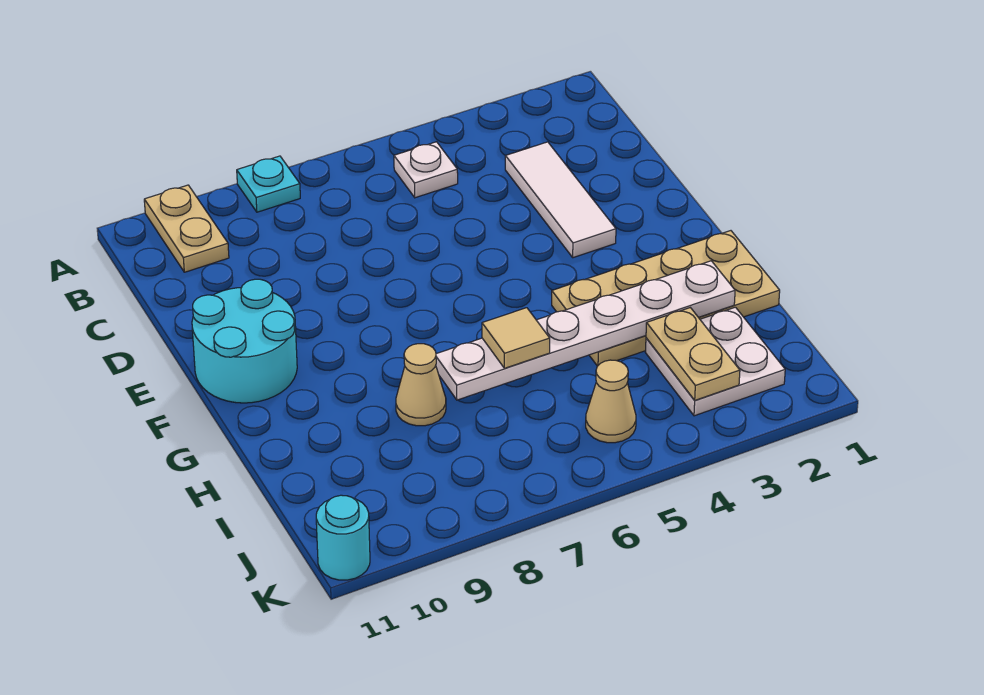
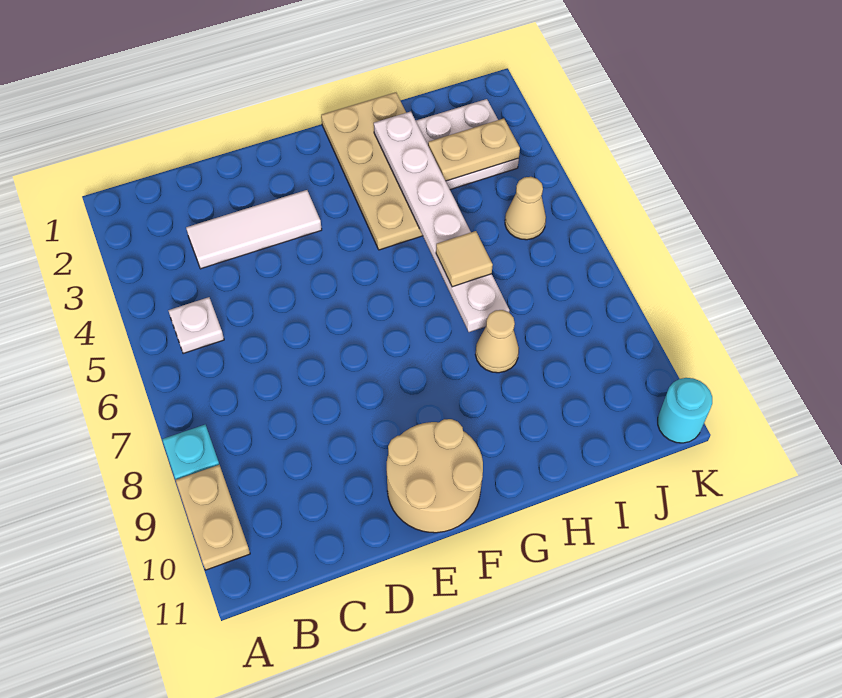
tan plate A10:B10 level 1 -> tan plate A9:A10 level 1
cyan round brick E10:F11 level 1 -> tan round brick E10:F11 level 1

